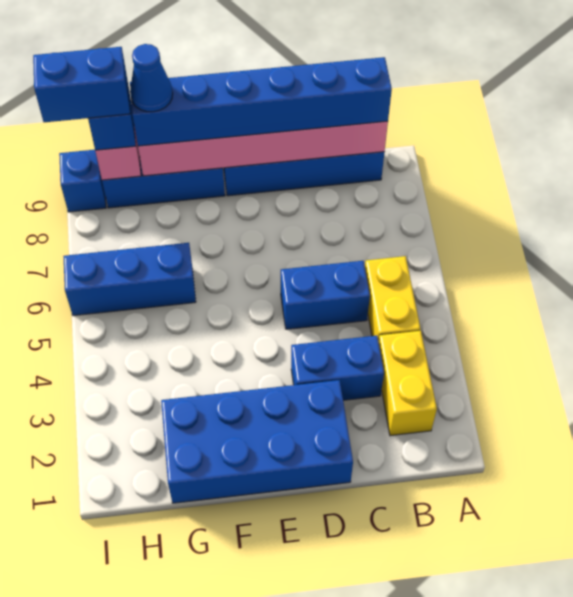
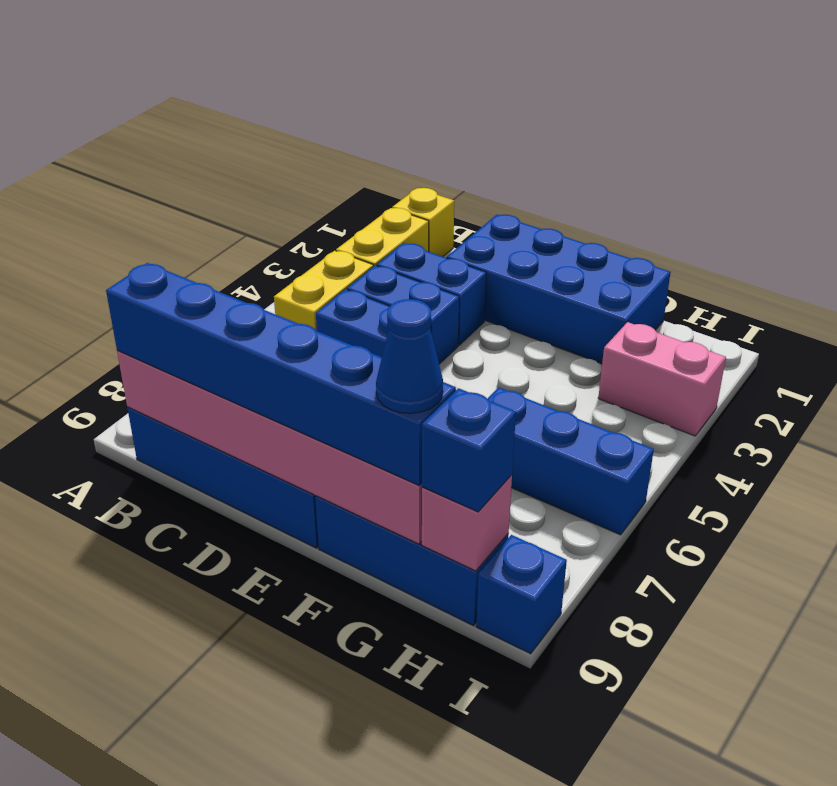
none -> yellow brick B1 level 1
none -> pink brick H3:I3 level 1
blue brick H9:I9 level 4 -> blue brick C4:D4 level 1

